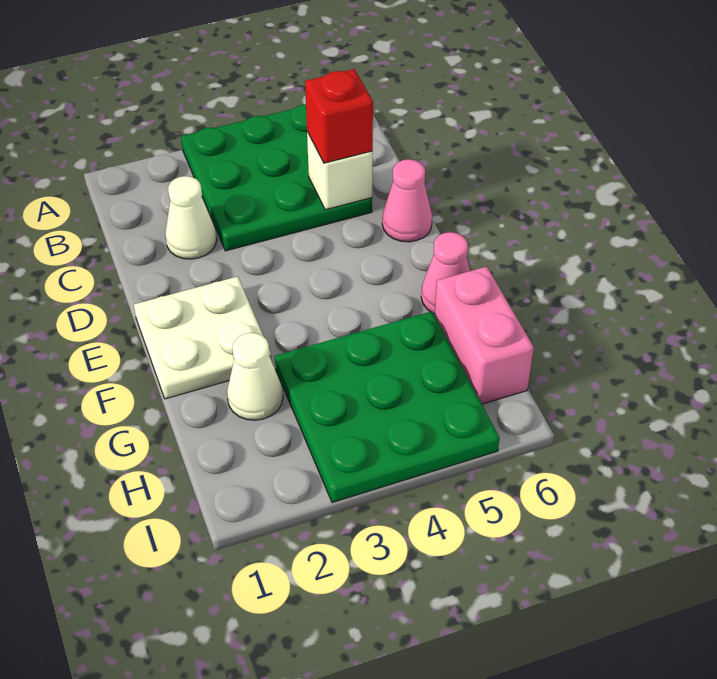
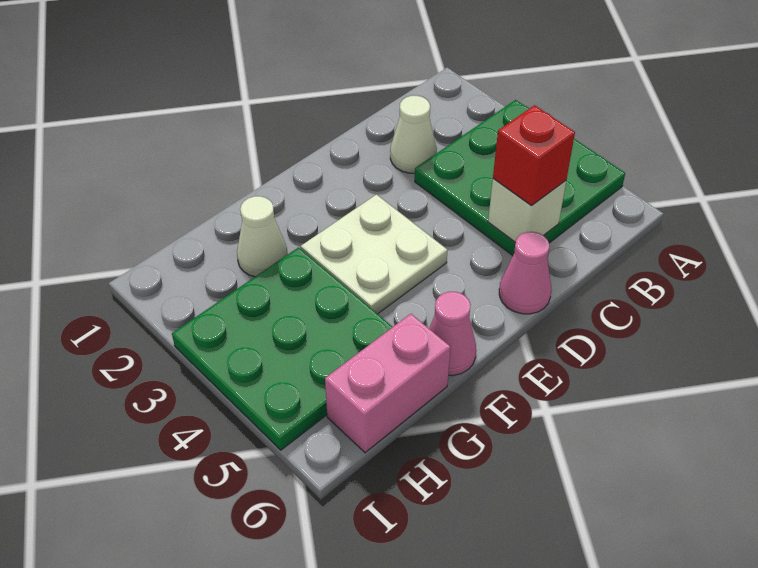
white plate E1:F2 level 1 -> white plate E3:F4 level 1

